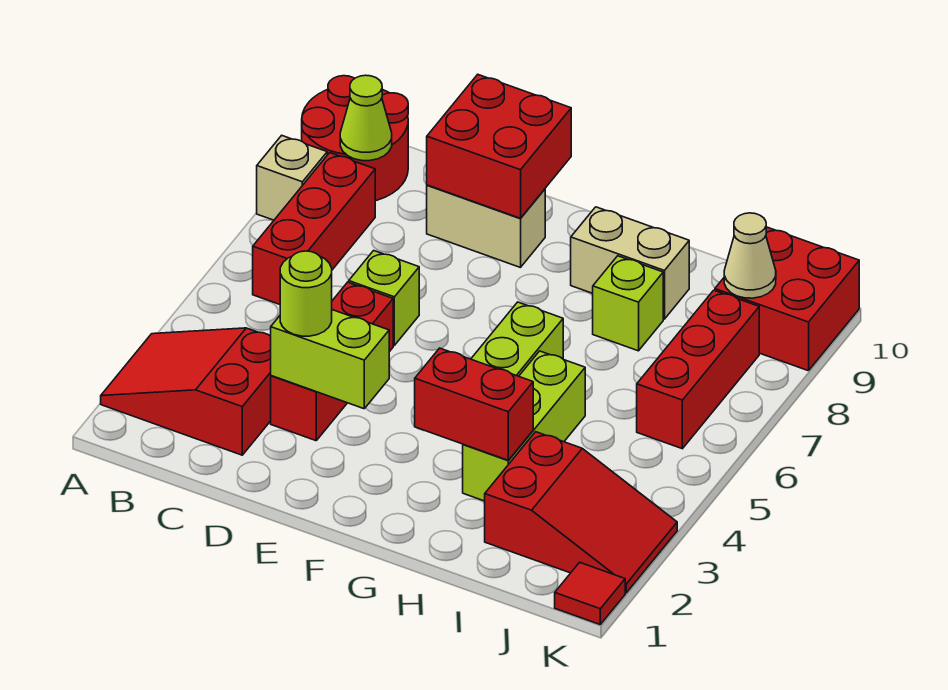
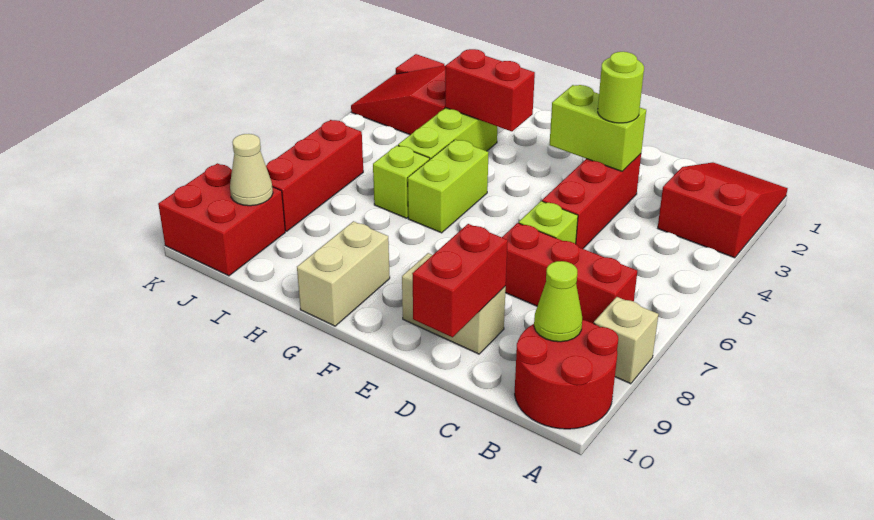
red slope A2:C3 level 1 top C -> red slope A1:B3 level 1 top 3
red brick B6:B8 level 1 -> red brick B7:D7 level 1
red brick D9:E10 level 2 -> red brick D9:D10 level 2
tan brick G9:H9 level 1 -> tan brick G9:G10 level 1
lime brick H8 level 1 -> lime brick H6 level 1

